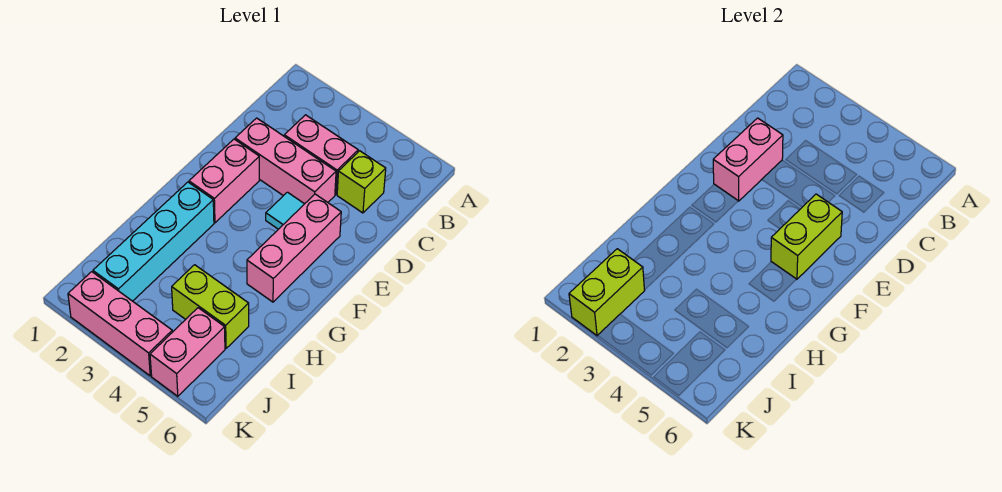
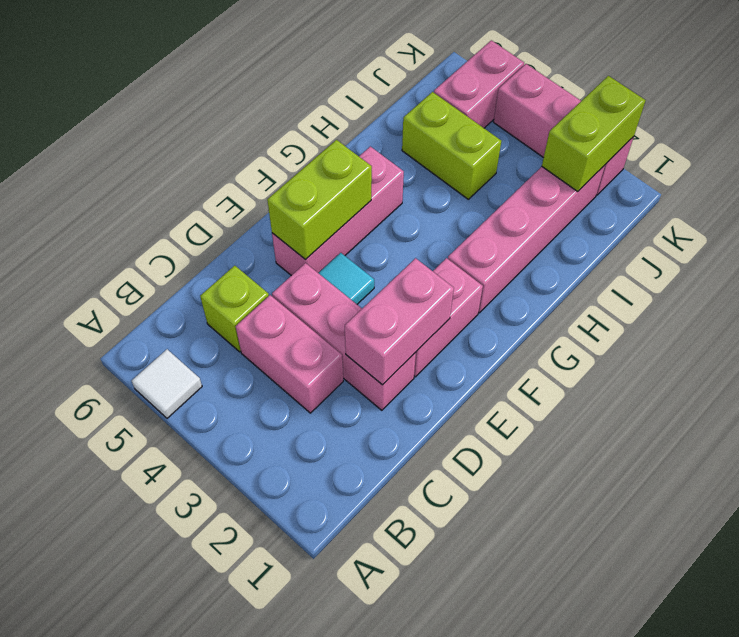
none -> white tile A5 level 1
cyan brick G2:J2 level 1 -> pink brick G2:J2 level 1

